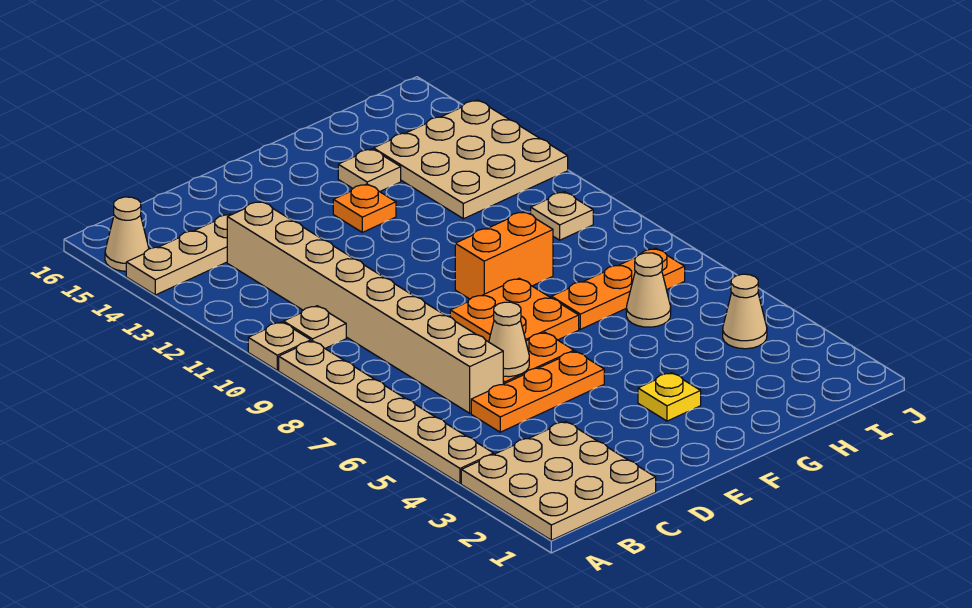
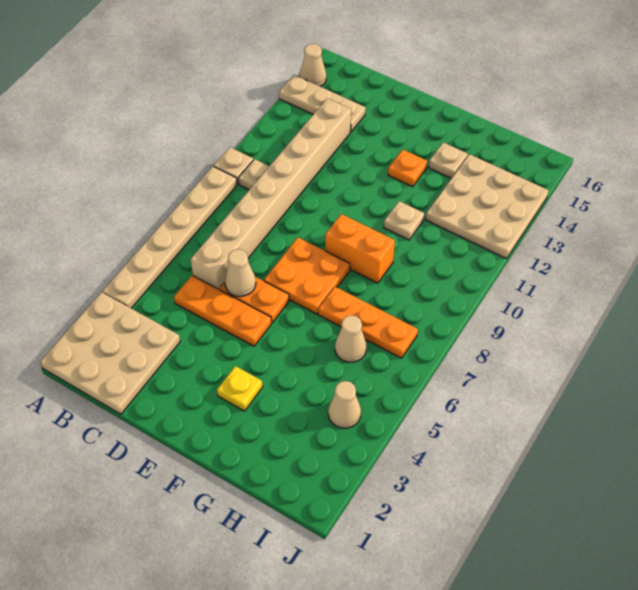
tan plate I10 level 1 -> tan plate G11 level 1

